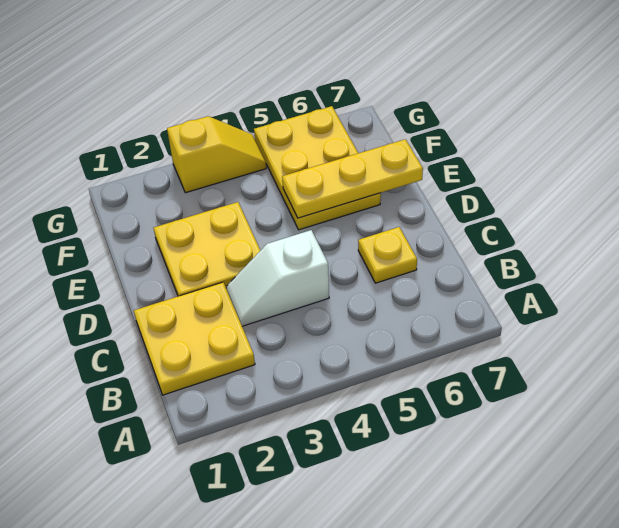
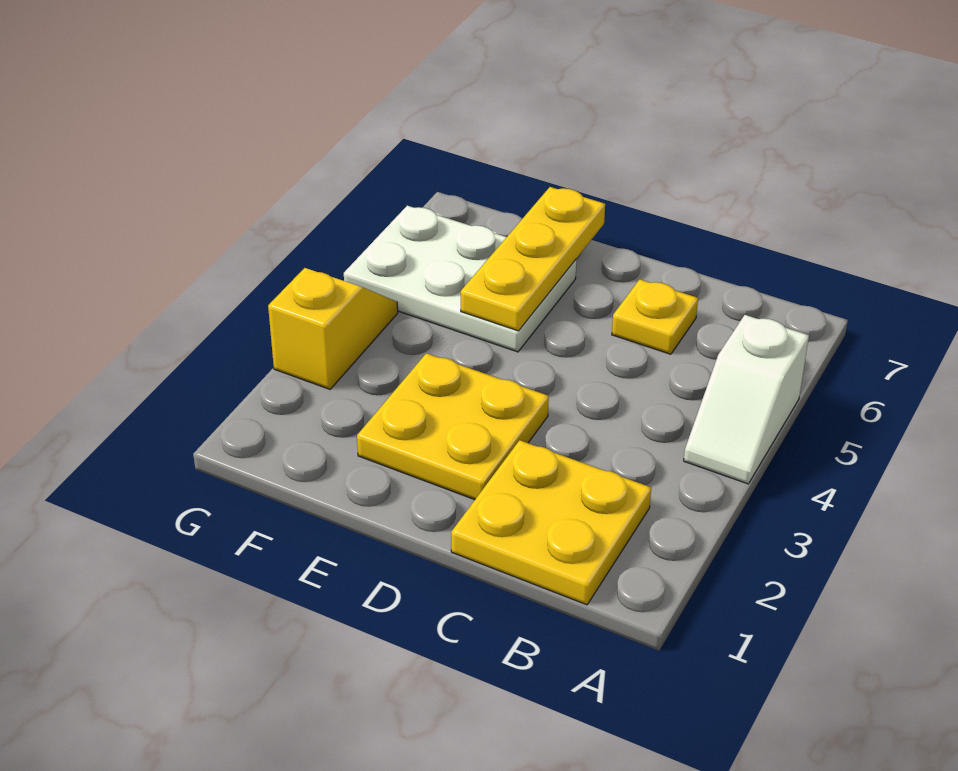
white slope C3:C4 level 1 top 4 -> white slope A4:A5 level 1 top 5
yellow plate E5:G6 level 1 -> white plate E5:G6 level 1

